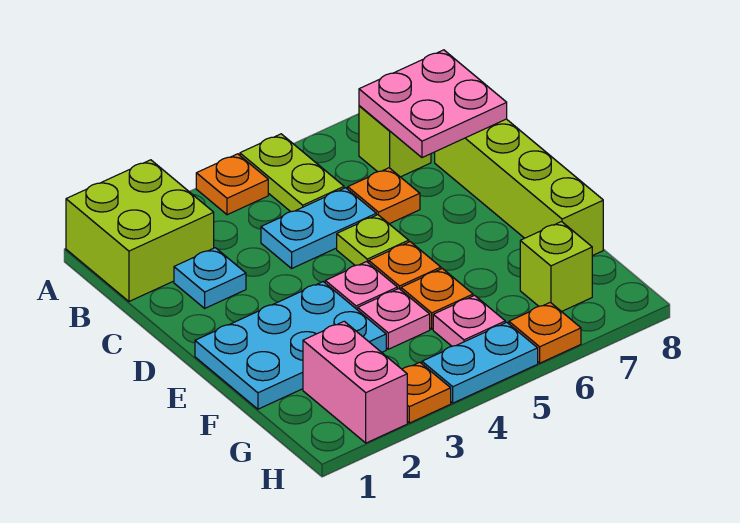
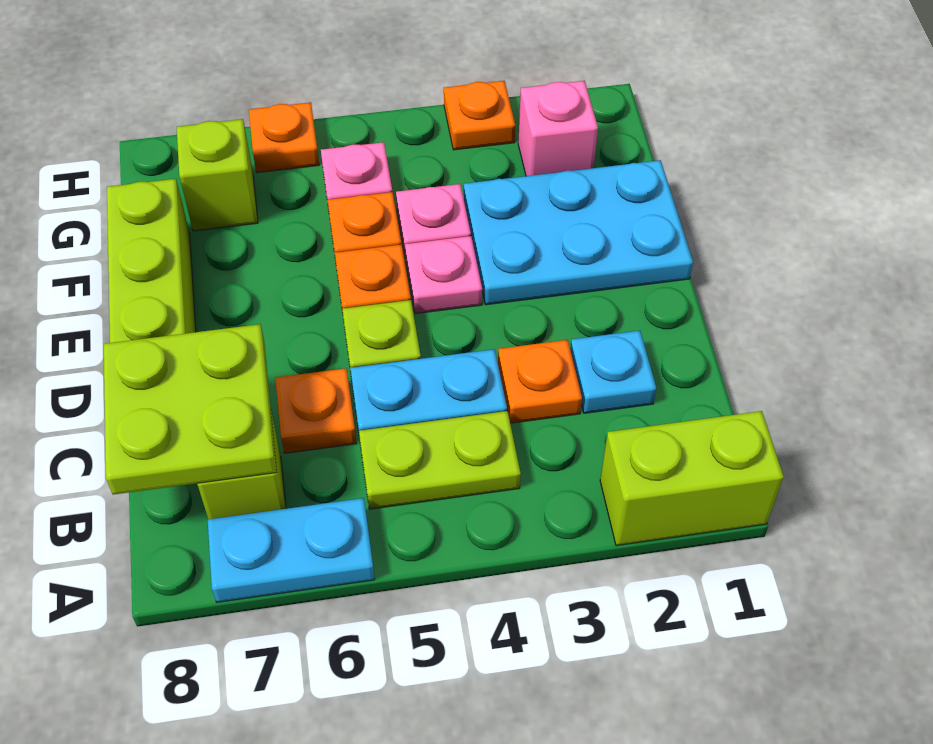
lime brick A1:B2 level 1 -> lime brick A1:A2 level 1
orange plate A4 level 1 -> orange plate C3 level 1
lime plate A5:B5 level 1 -> lime plate B4:B5 level 1
pink plate B7:C8 level 2 -> lime plate B7:C8 level 2
pink brick G2:H2 level 1 -> pink brick G2 level 1
cyan plate H4:H5 level 1 -> cyan plate A6:A7 level 1

